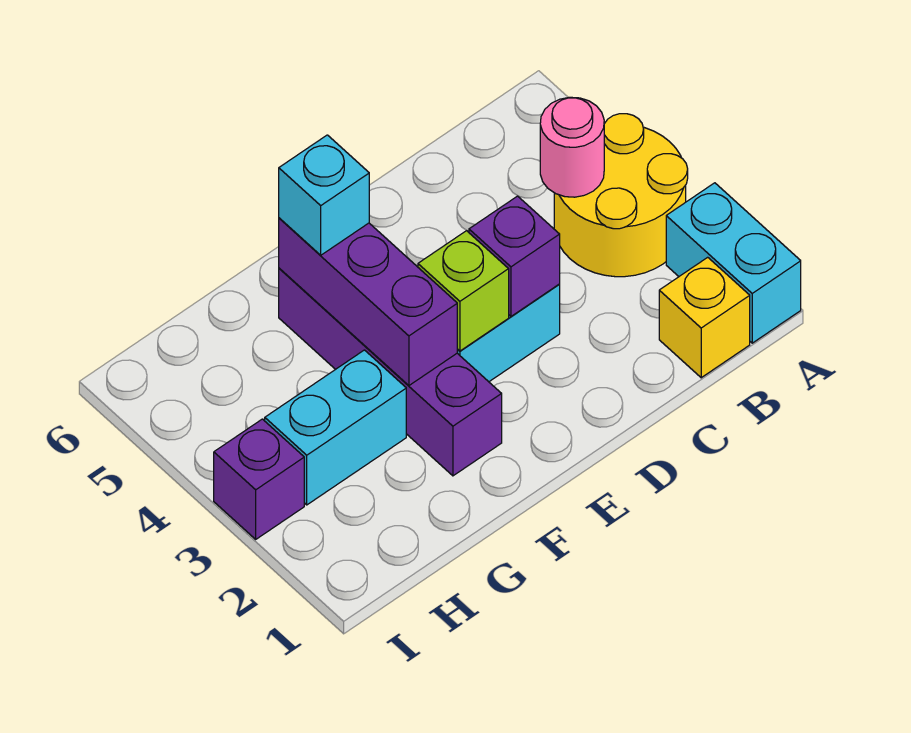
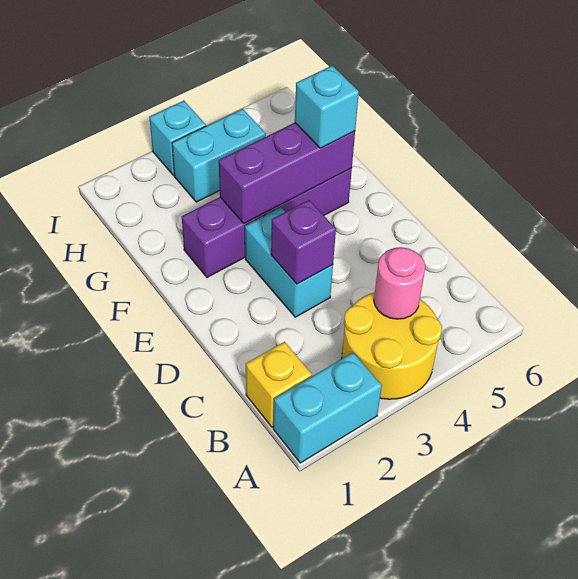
lime brick E3 level 2 -> none
cyan brick G3:H3 level 1 -> cyan brick H3:H4 level 1
purple brick I3 level 1 -> cyan brick I3 level 1

